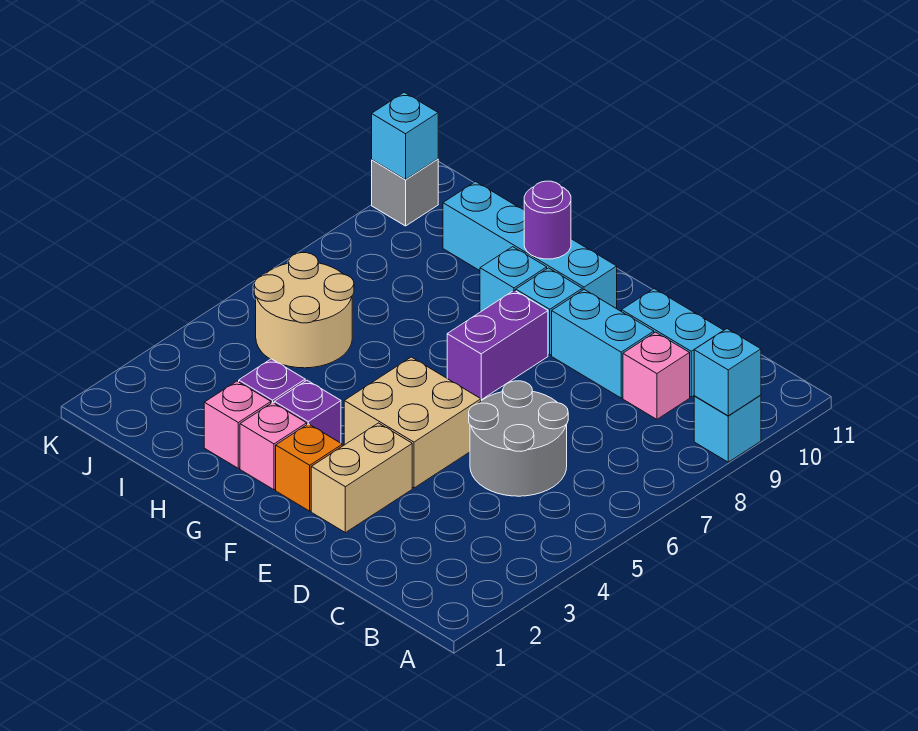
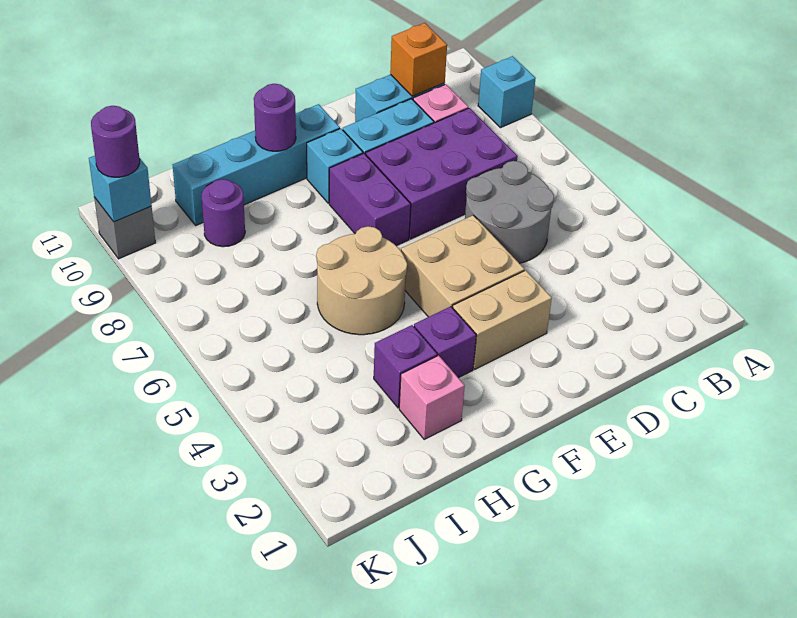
cyan brick A9 level 2 -> none
none -> purple brick C7:E8 level 1
tan brick E2:E3 level 1 -> tan brick E3:F3 level 1
orange brick F2 level 1 -> orange brick C10 level 2
pink brick G2 level 1 -> none
cyan brick G9 level 1 -> none
tan round brick I5:J6 level 1 -> tan round brick G5:H6 level 1
none -> purple round brick I9 level 1
none -> purple round brick K10 level 3

